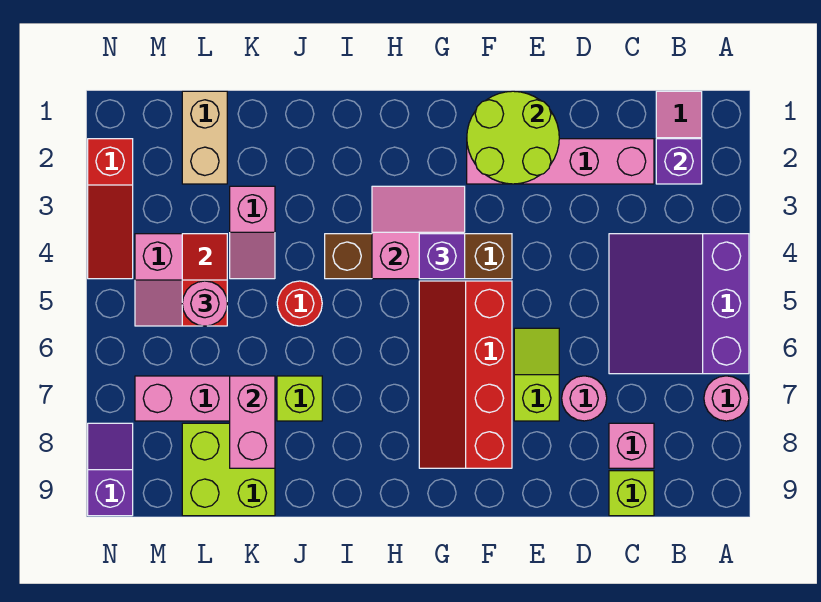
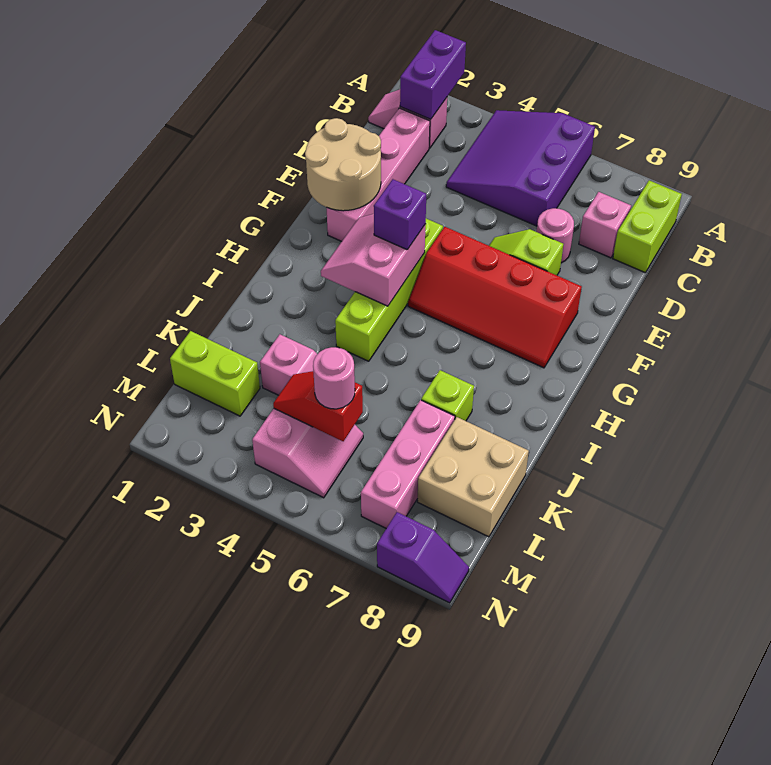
purple slope A4:C6 level 1 top A -> purple slope A4:C6 level 1 top 6
pink round brick A7 level 1 -> none
purple brick B2 level 2 -> purple brick A2:B2 level 2
lime brick C9 level 1 -> lime brick B9:C9 level 1
lime round brick E1:F2 level 2 -> tan round brick E1:F2 level 2
brown brick F4:I4 level 1 -> lime brick F4:I4 level 1
red round brick J5 level 1 -> none
pink brick K7:K8 level 2 -> none
lime brick K8:L9 level 1 -> tan brick K8:L9 level 1
tan brick L1:L2 level 1 -> lime brick L1:L2 level 1
red slope N2:N4 level 1 top 2 -> none
purple slope N8:N9 level 1 top 9 -> purple slope N8:N9 level 1 top 8

